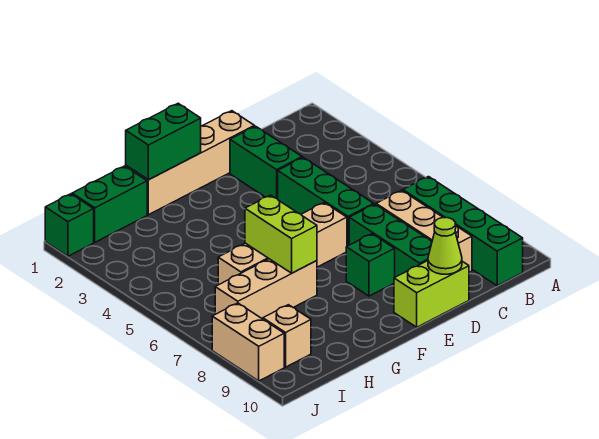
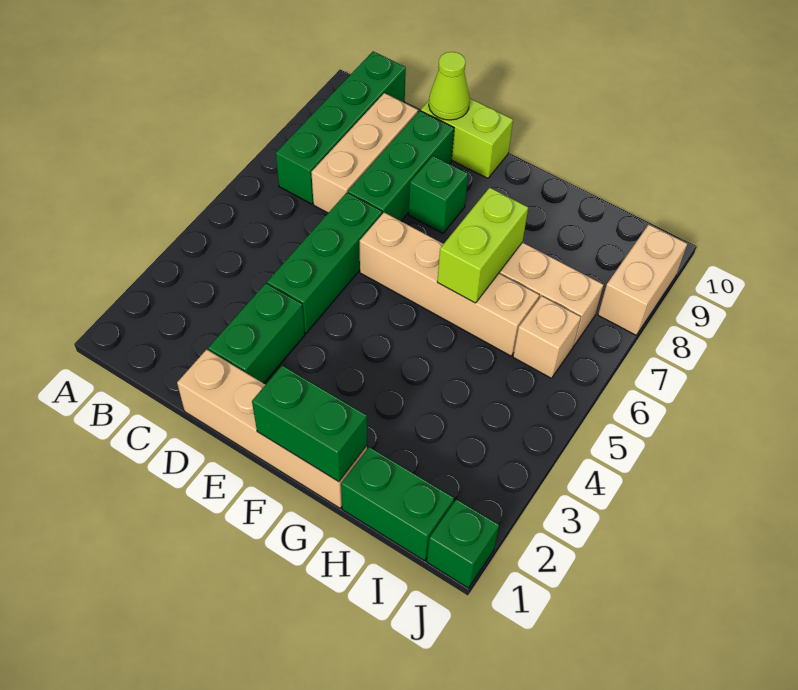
tan brick I9 level 1 -> tan brick I6 level 1

